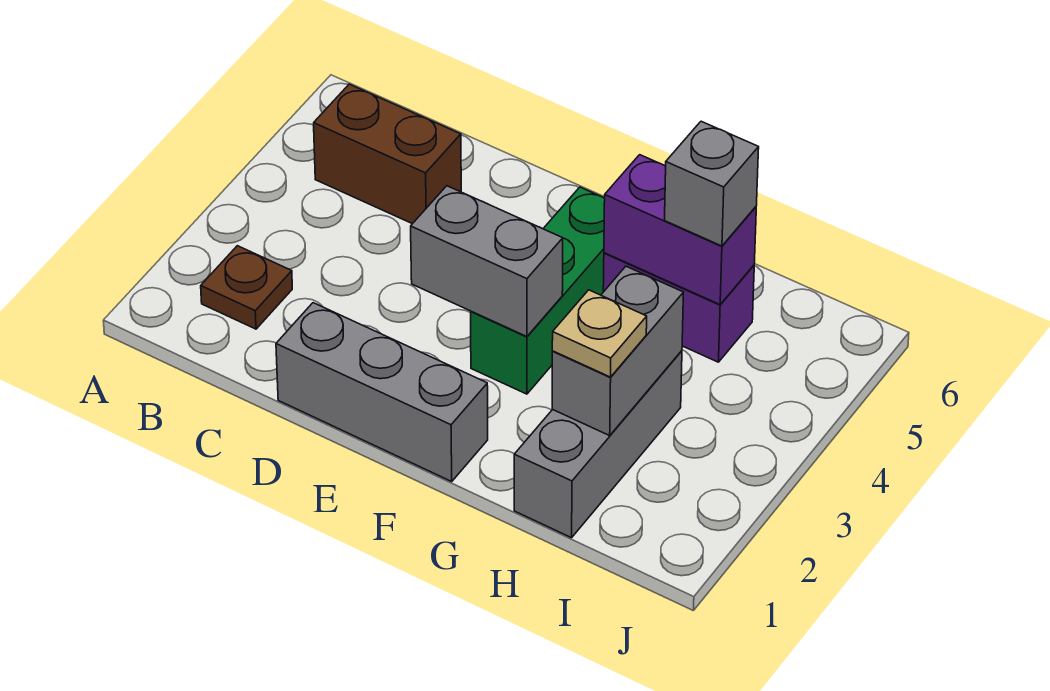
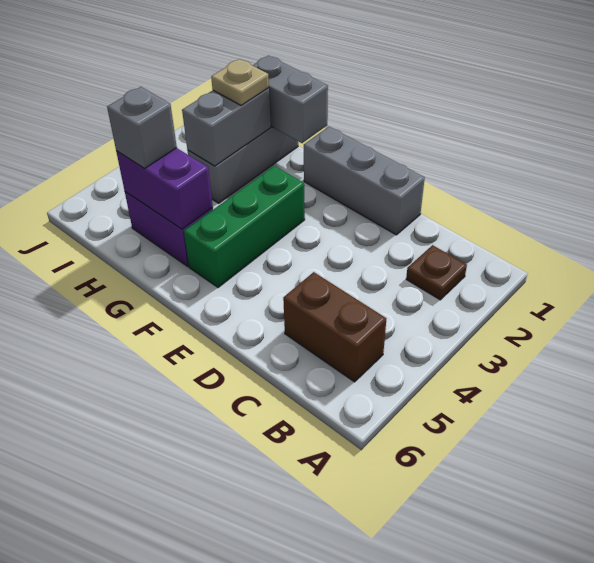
grey brick E3:F3 level 2 -> grey brick G1:H1 level 2

